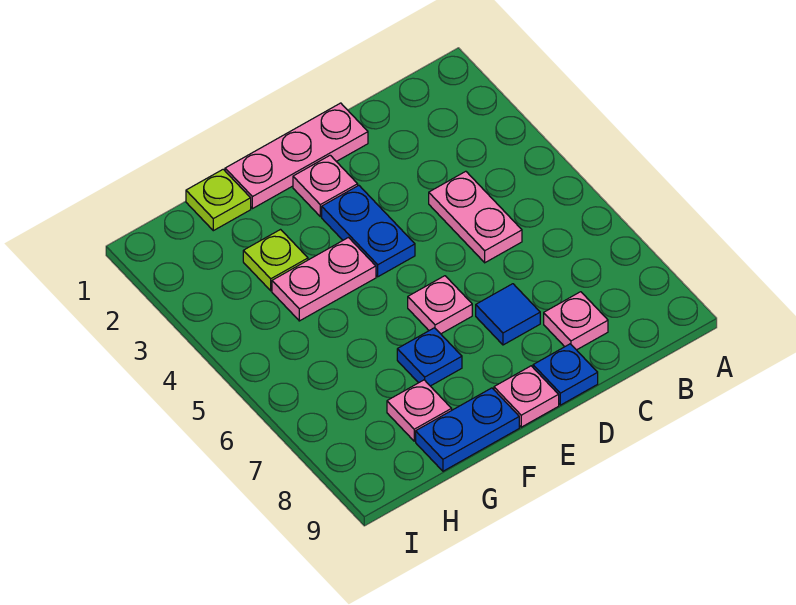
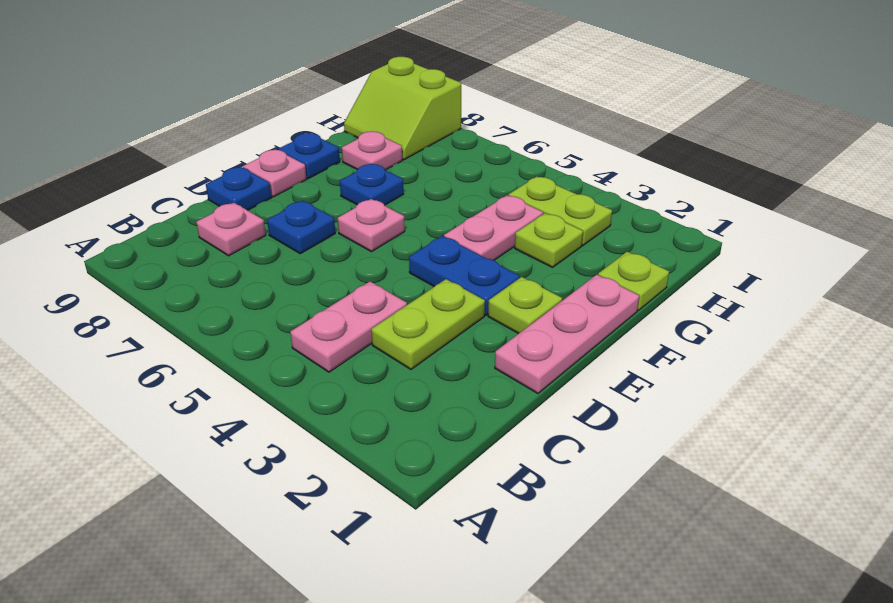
none -> lime plate C3:D3 level 1
pink plate C4:C5 level 1 -> pink plate B4:C4 level 1
blue tile D7 level 1 -> blue plate D7 level 1
pink plate E2 level 1 -> lime plate E2 level 1
blue plate F9:G9 level 1 -> blue plate F9 level 1
none -> lime plate H3:H4 level 1
none -> lime slope H8:I9 level 1 top I

